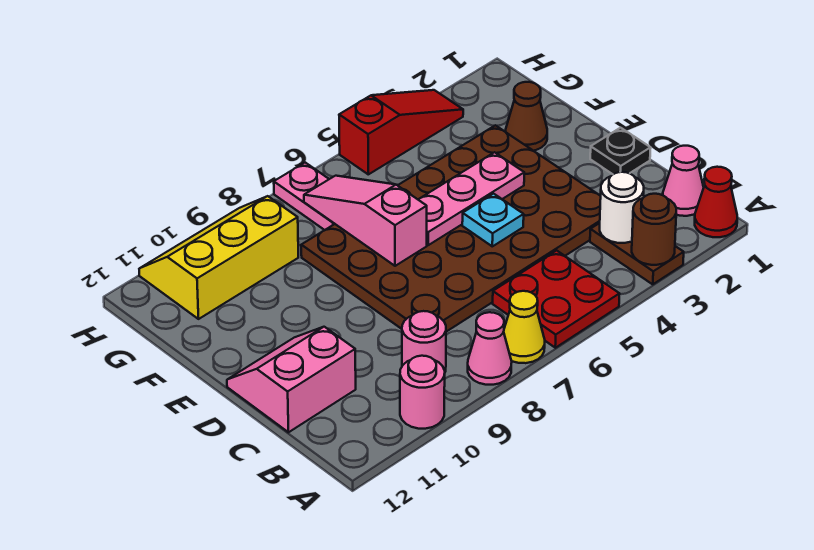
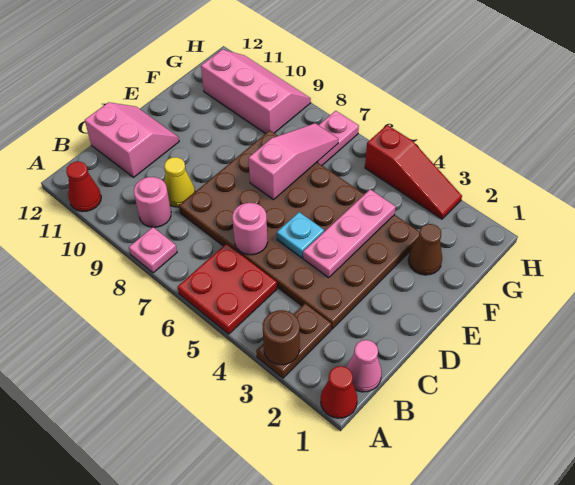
yellow cone A7 level 1 -> yellow cone C9 level 1
pink cone A8 level 1 -> pink plate A8 level 1
pink round brick A10 level 1 -> pink round brick C6 level 2
none -> red cone A11 level 1
white round brick B3 level 2 -> none
black plate D1 level 1 -> none
pink plate E4:E6 level 2 -> pink plate D4:F4 level 2
yellow slope G9:H11 level 1 top G -> pink slope G9:H11 level 1 top G

